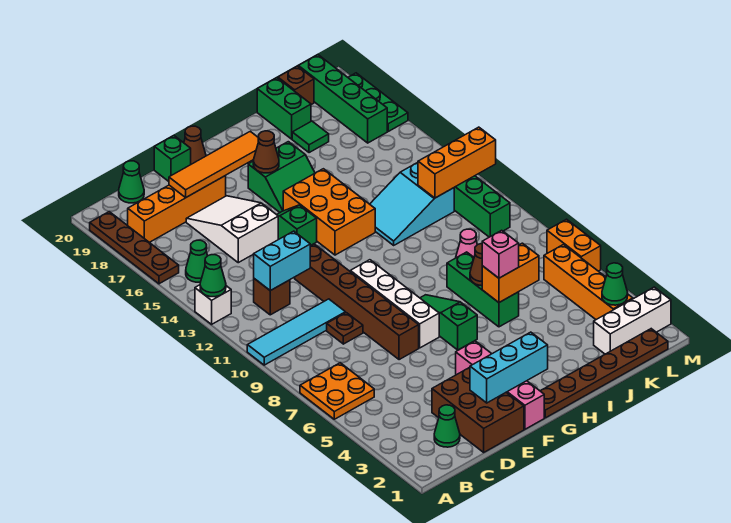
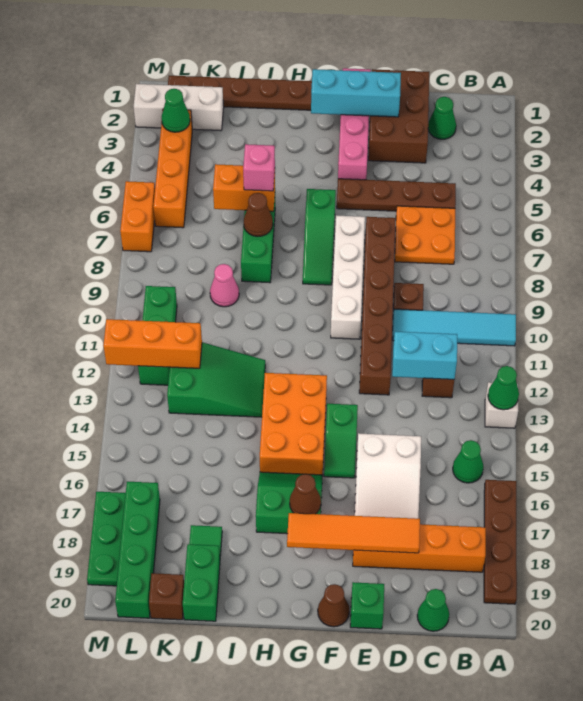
orange plate A6:B7 level 1 -> orange plate C6:D7 level 1
none -> brown plate C5:F5 level 1
cyan slope I12:K13 level 1 top K -> green slope I12:K13 level 1 top K

